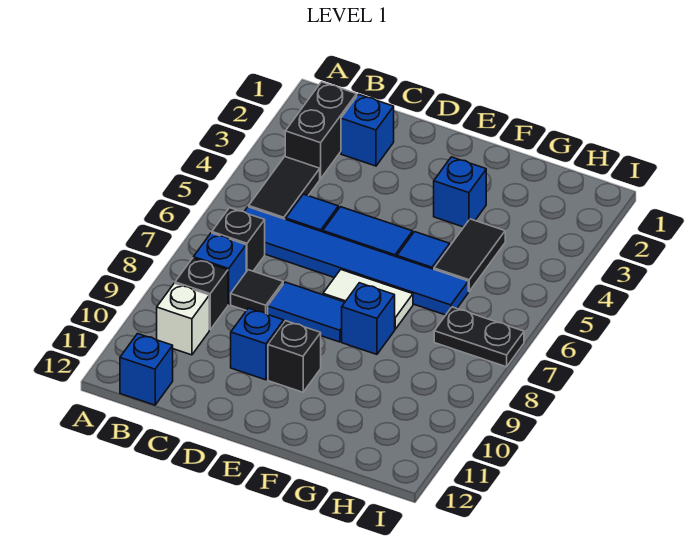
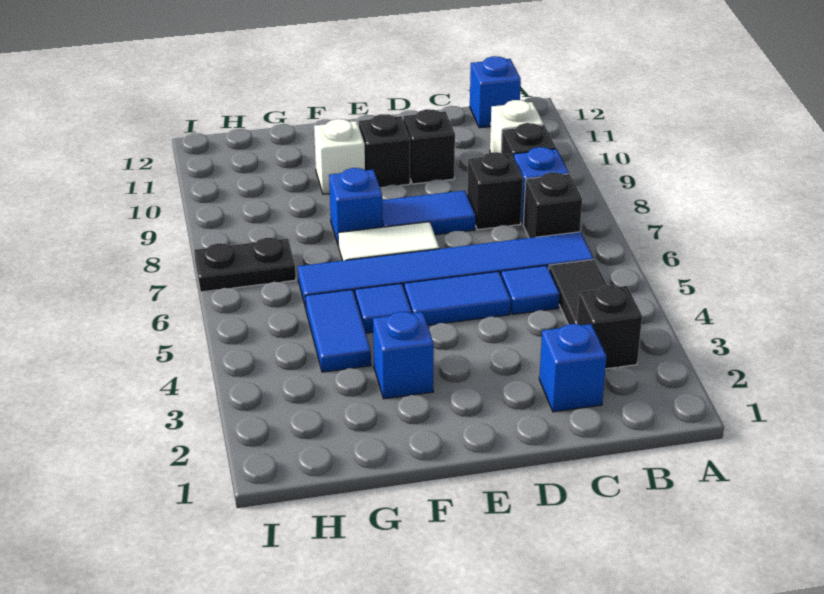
black brick B2:B3 level 1 -> black brick B3 level 1
black tile C8 level 1 -> black brick C8 level 1
blue brick D10 level 1 -> black brick D10 level 1
none -> white brick F10 level 1
black tile G4:G5 level 1 -> blue tile G4:G5 level 1

